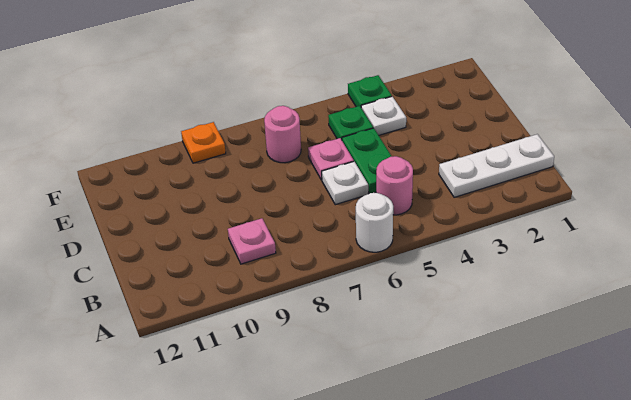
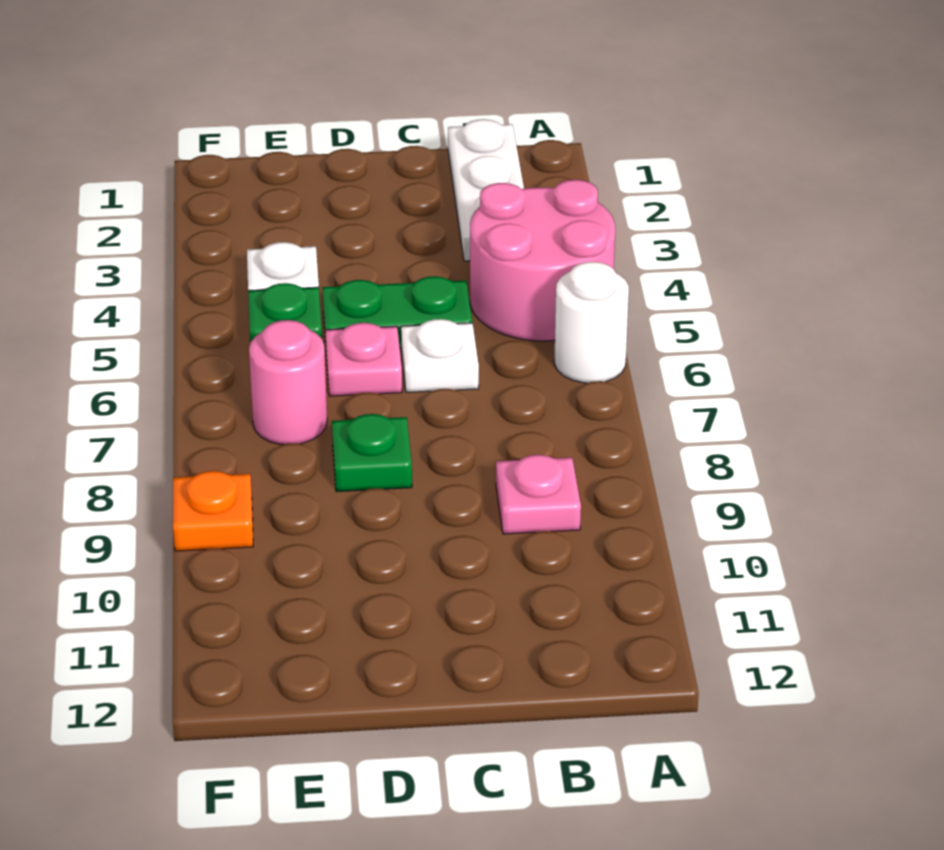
pink round brick B5 level 1 -> pink round brick A4:B5 level 1
green plate F4 level 1 -> green plate D8 level 1

